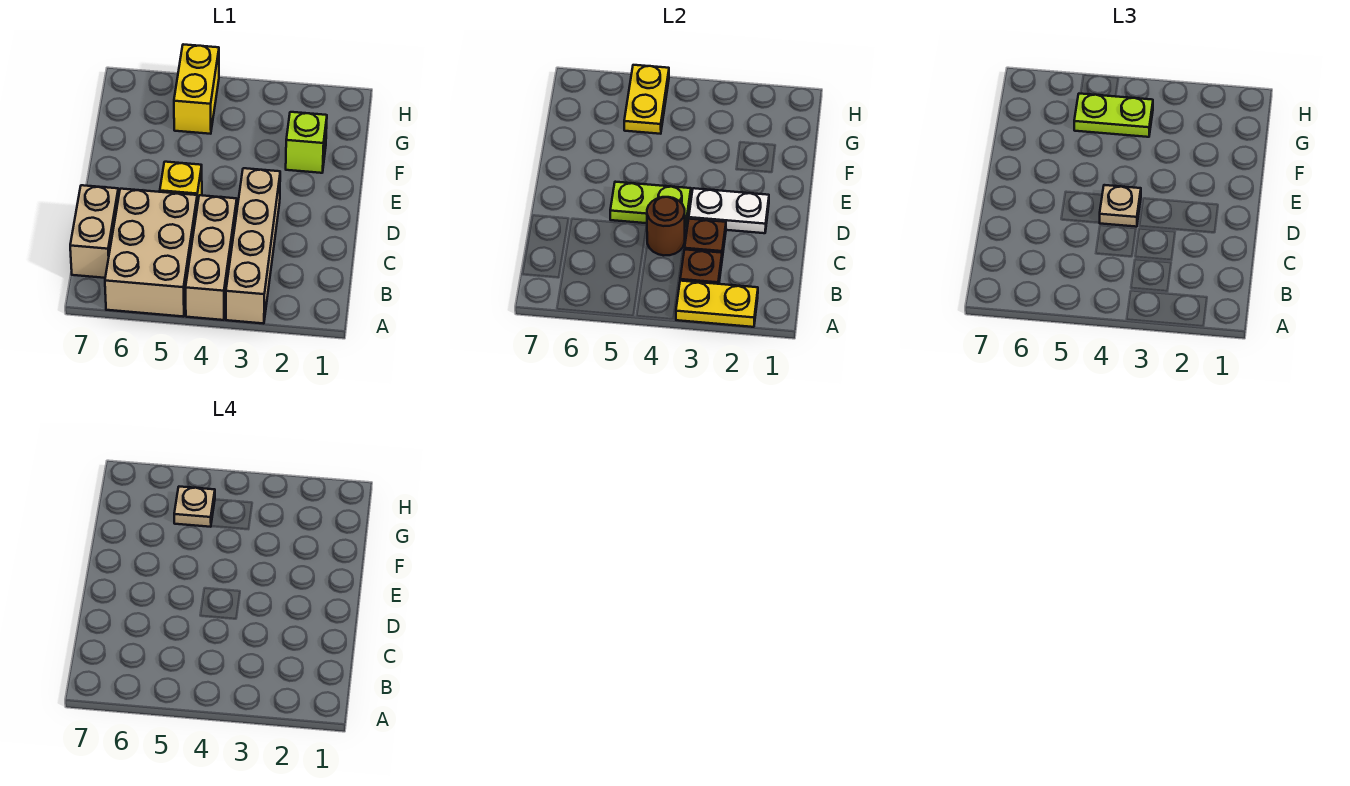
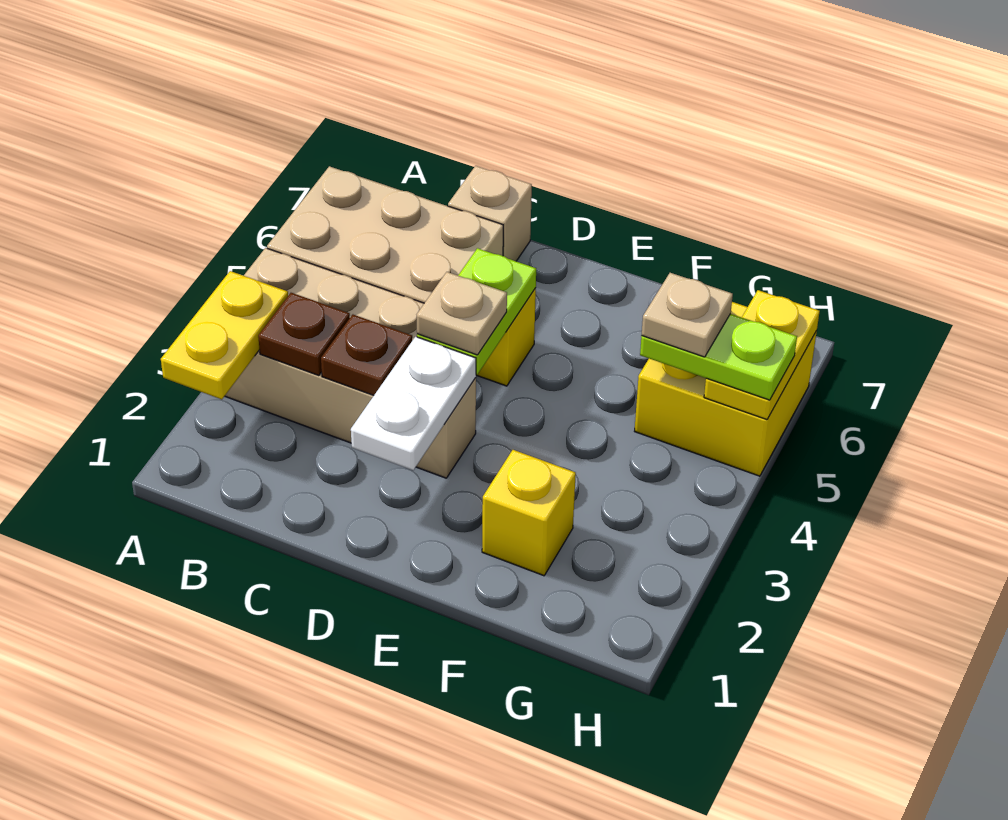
tan brick B7:C7 level 1 -> tan brick C7 level 1
brown round brick C4 level 2 -> none
lime brick F2 level 1 -> yellow brick F2 level 1
lime plate G4:G5 level 3 -> lime plate G5:H5 level 3
yellow brick G5:H5 level 1 -> yellow brick G5:H6 level 1
yellow plate G5:H5 level 2 -> yellow plate H5:H6 level 2

